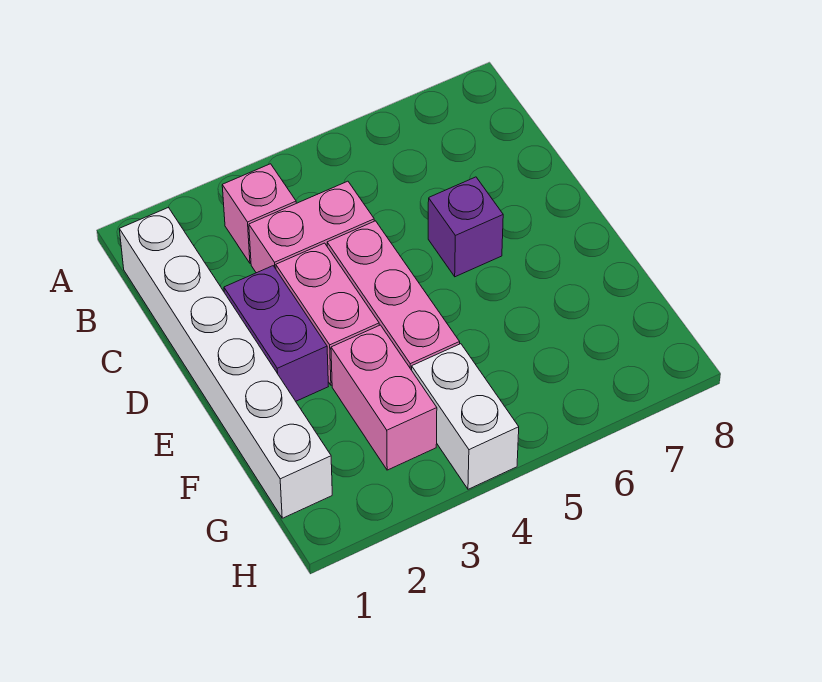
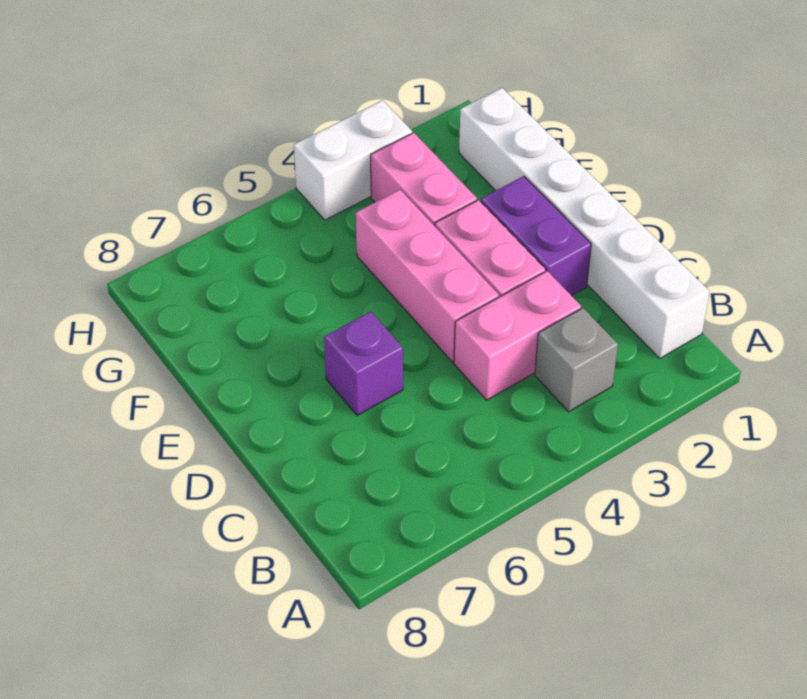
pink brick B3 level 1 -> grey brick B3 level 1
white brick G4:H4 level 1 -> white brick H3:H4 level 1

